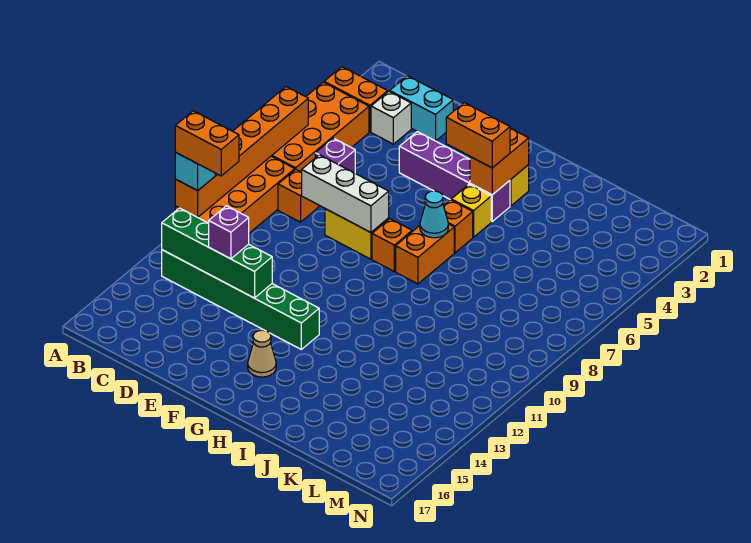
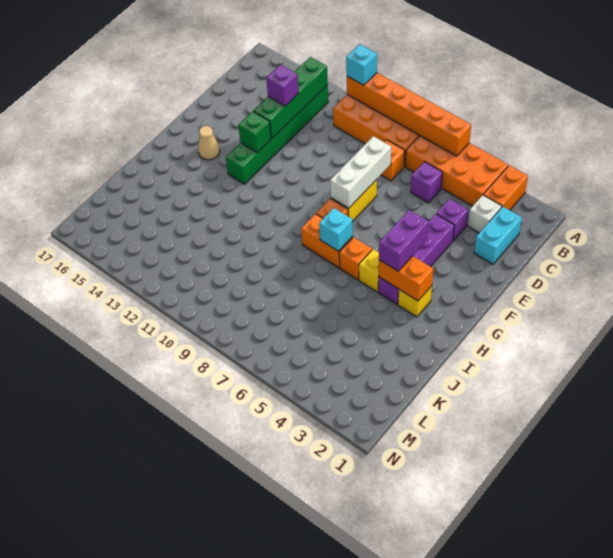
orange brick A11:B11 level 4 -> none
none -> purple brick D4 level 1
none -> green brick F13 level 2
orange brick G4:H4 level 3 -> purple brick G4:H4 level 3
cyan cone H7 level 2 -> cyan brick H7 level 2

